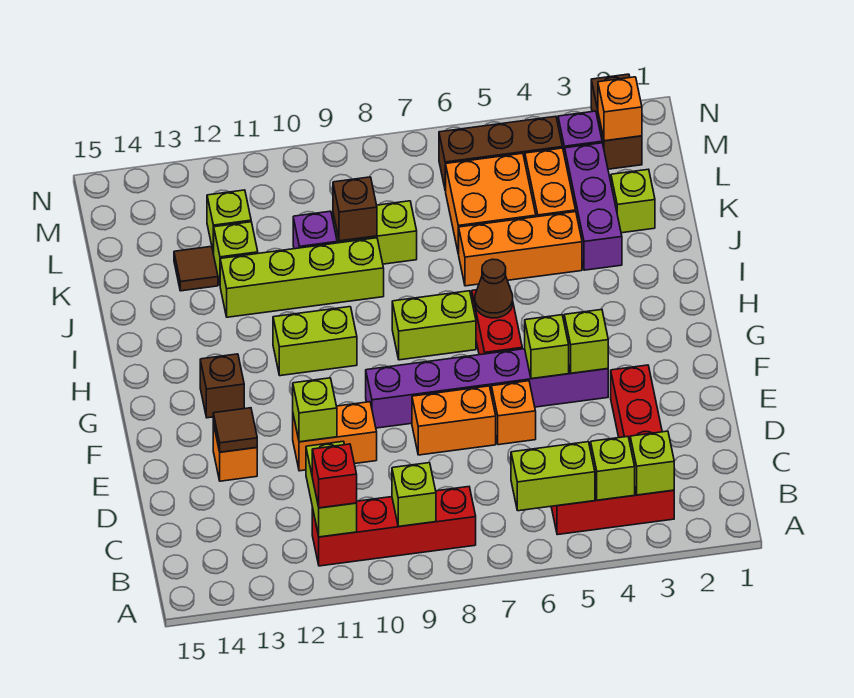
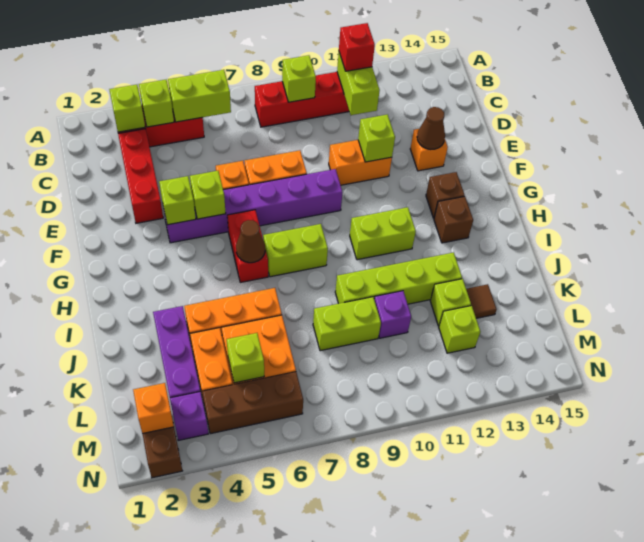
brown tile E13 level 2 -> brown cone E13 level 2
lime brick K2 level 1 -> lime brick L5 level 2
brown brick K9 level 2 -> brown brick H13 level 1

